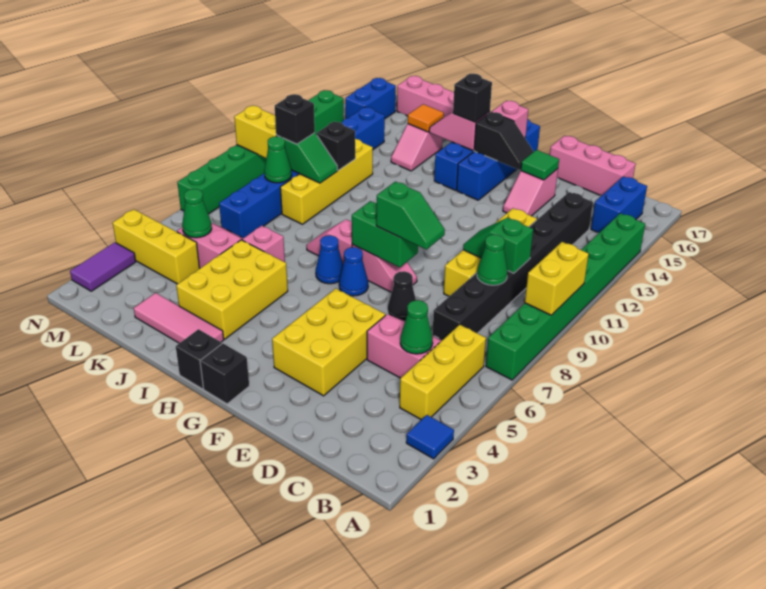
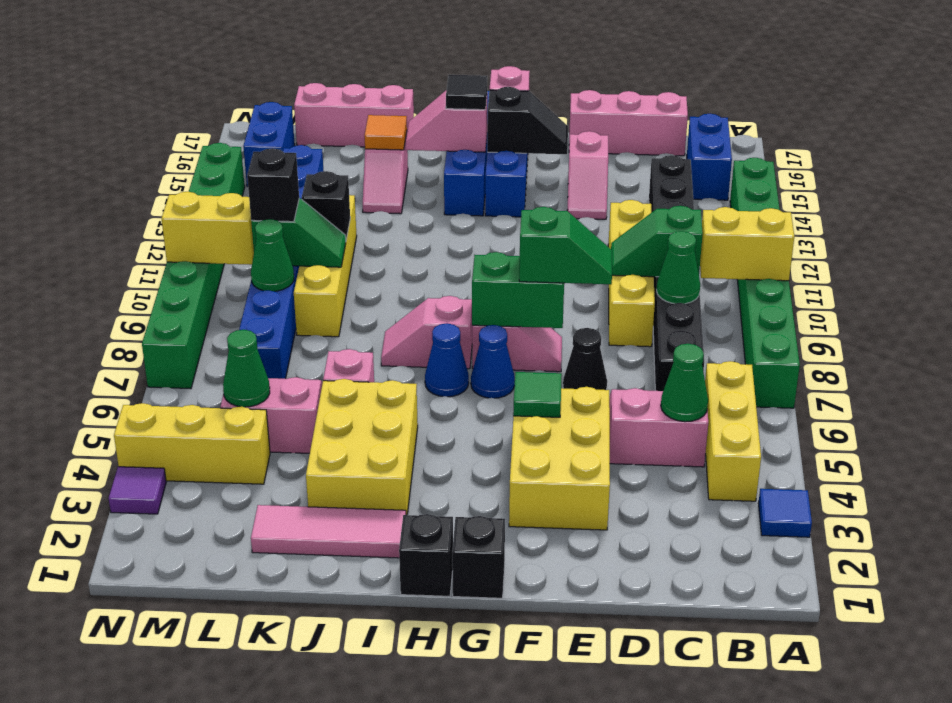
yellow brick A9:A10 level 2 -> yellow brick A10:B10 level 2
green tile E15 level 2 -> green tile F5 level 2
black brick H15 level 3 -> black tile H15 level 3
purple tile N2:N3 level 1 -> purple tile N3 level 1

